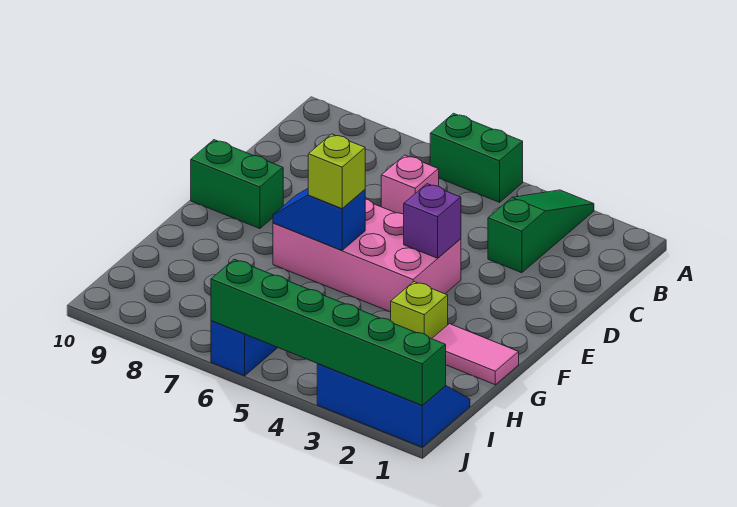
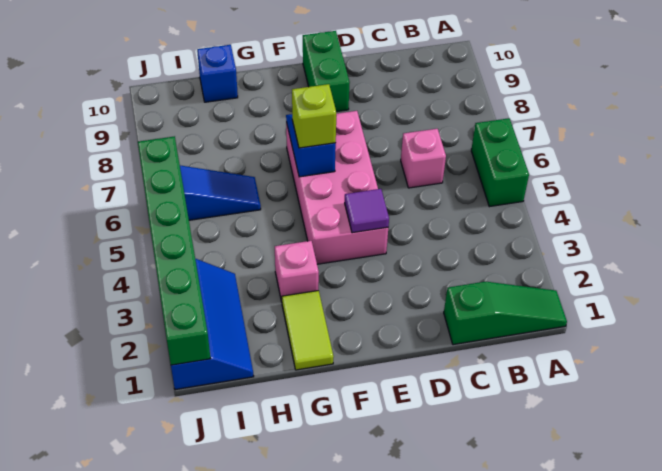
green slope A3:C3 level 1 top C -> green slope A1:C1 level 1 top C
purple brick E4 level 2 -> purple tile E4 level 2
pink tile G1:G2 level 1 -> lime tile G1:G2 level 1
lime brick G3 level 1 -> pink brick G3 level 1
none -> blue brick H10 level 1

